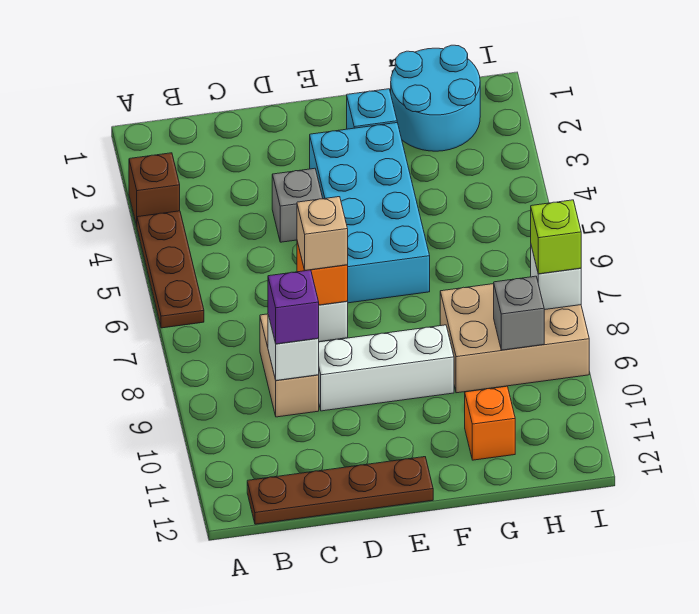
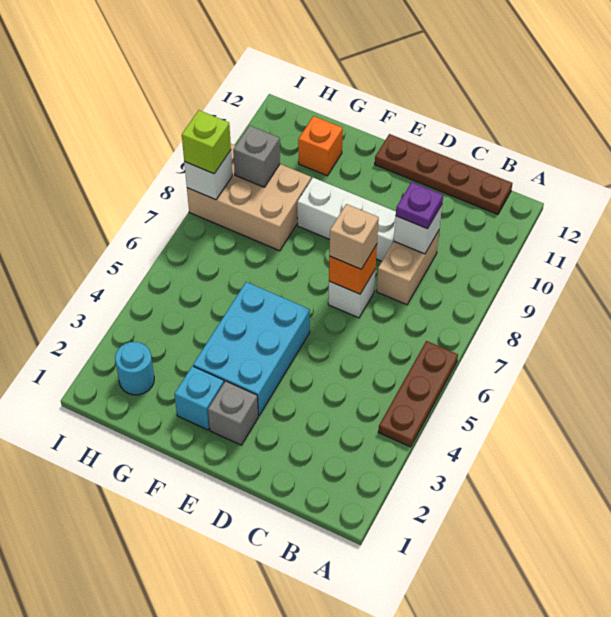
brown brick A3 level 1 -> none
purple brick C9 level 3 -> purple plate C9 level 3
grey brick D4 level 1 -> grey brick E2 level 1
cyan brick E3:F6 level 1 -> cyan brick E3:F5 level 1
cyan round brick G1:H2 level 1 -> cyan round brick H2 level 1

